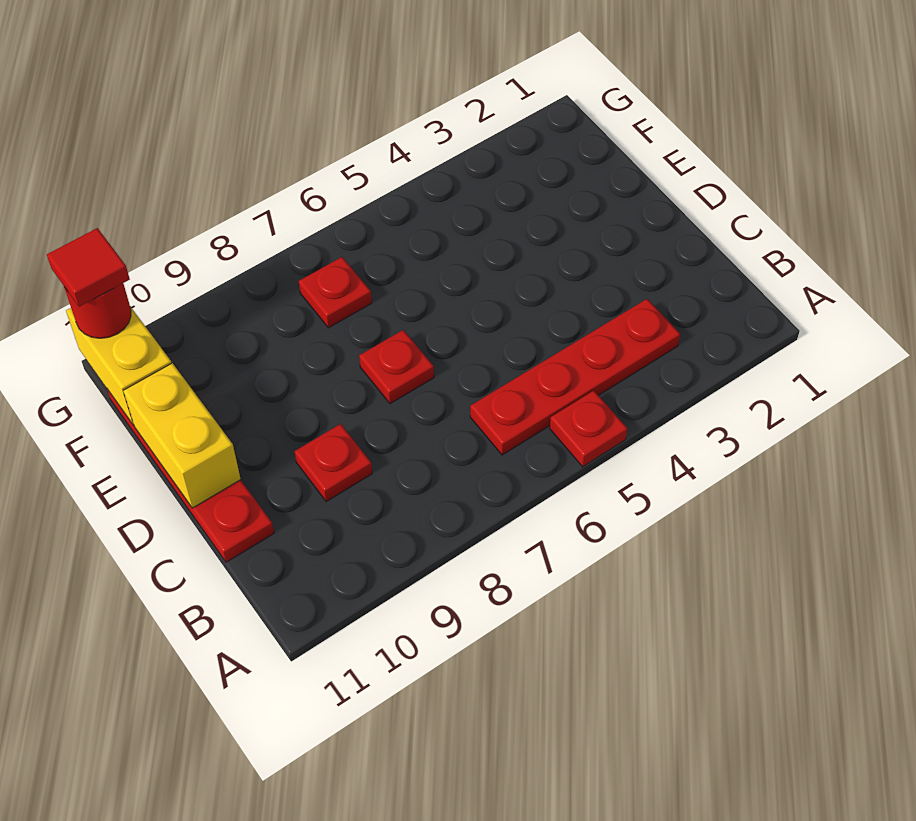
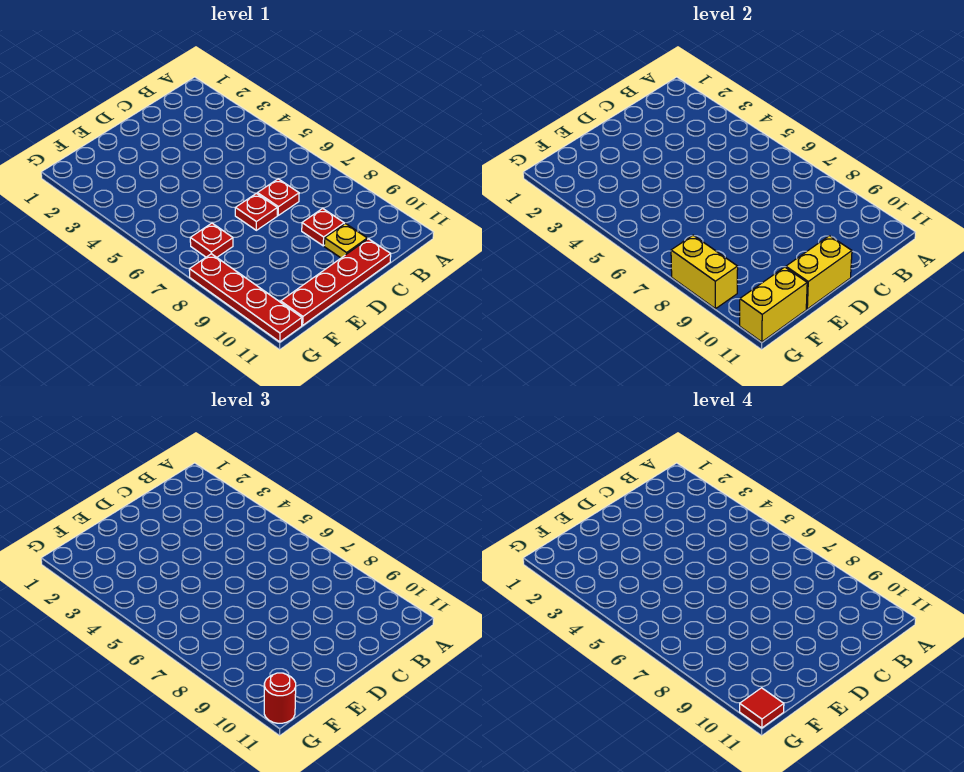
red plate A5 level 1 -> red plate C7 level 1
red plate B3:B6 level 1 -> red plate G8:G11 level 1
none -> yellow plate C10 level 1
none -> yellow brick G8:G9 level 2

